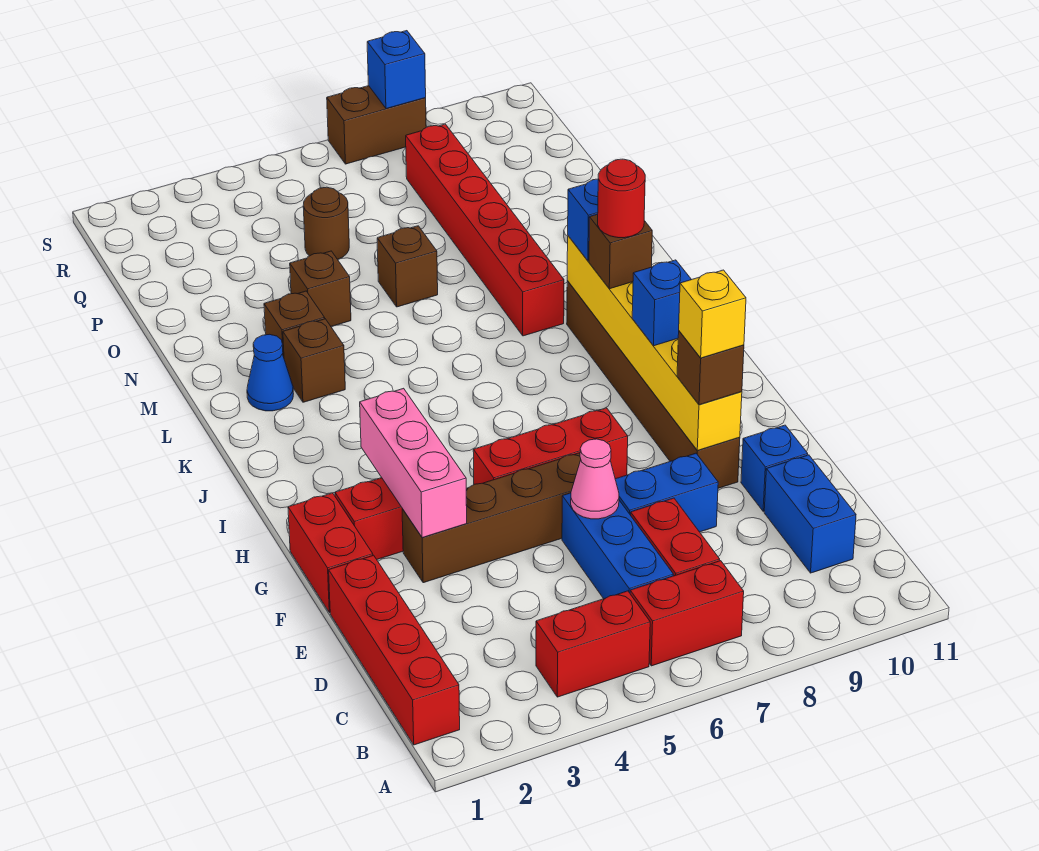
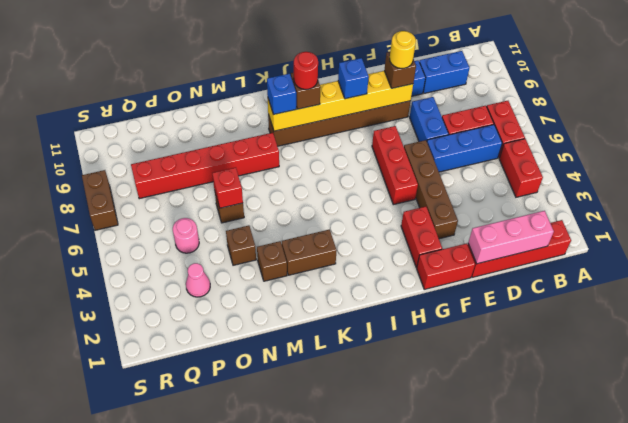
pink cone E6 level 2 -> pink cone P3 level 1
pink brick F3:H3 level 2 -> pink brick C1:E1 level 2
yellow brick F9 level 4 -> yellow round brick F9 level 4
blue cone L2 level 1 -> none
brown brick L3 level 1 -> brown brick K3:L3 level 1
none -> red brick N6 level 2
brown round brick P5 level 1 -> pink round brick P5 level 1
blue brick S8 level 2 -> none

